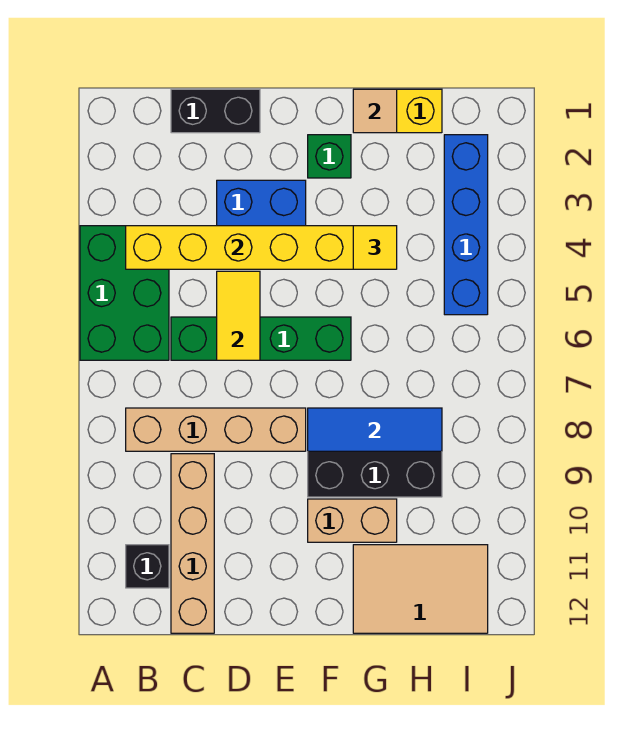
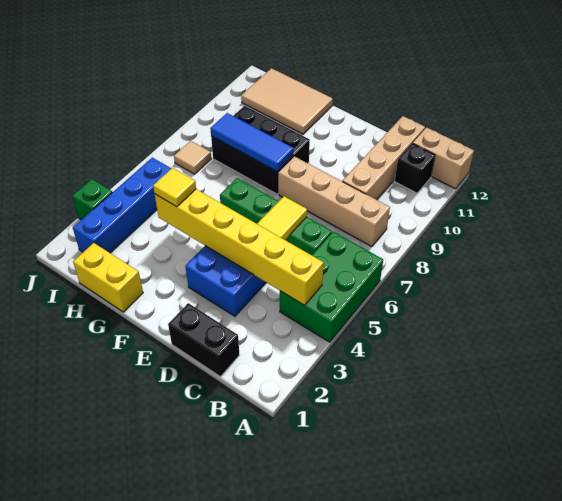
green brick F2 level 1 -> green brick J3 level 1
tan brick F10:G10 level 1 -> tan brick A12:B12 level 1
tan tile G1 level 2 -> tan tile I7 level 1

